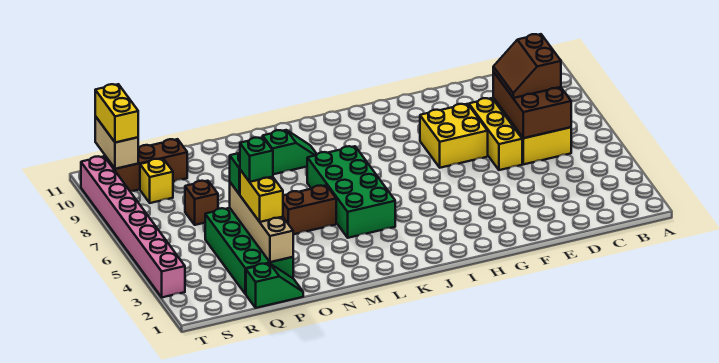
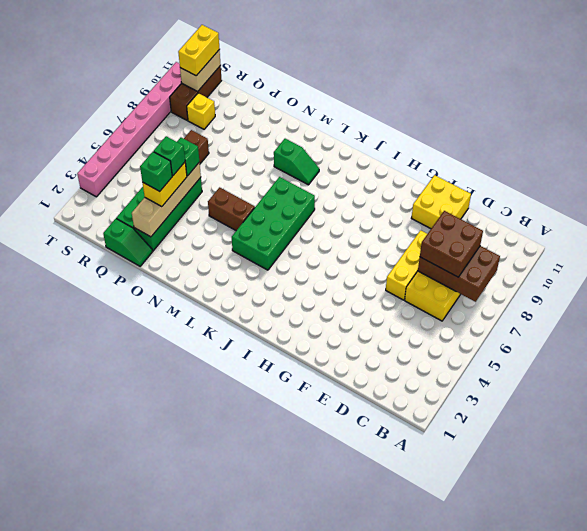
brown brick C6:D8 level 2 -> brown brick B7:D8 level 2
brown slope C7:D8 level 3 top C -> brown brick C7:D8 level 3
yellow brick F7:G8 level 1 -> yellow brick E10:F11 level 1
none -> green brick P3 level 4
brown brick Q10:S10 level 1 -> brown brick S9:S11 level 1

